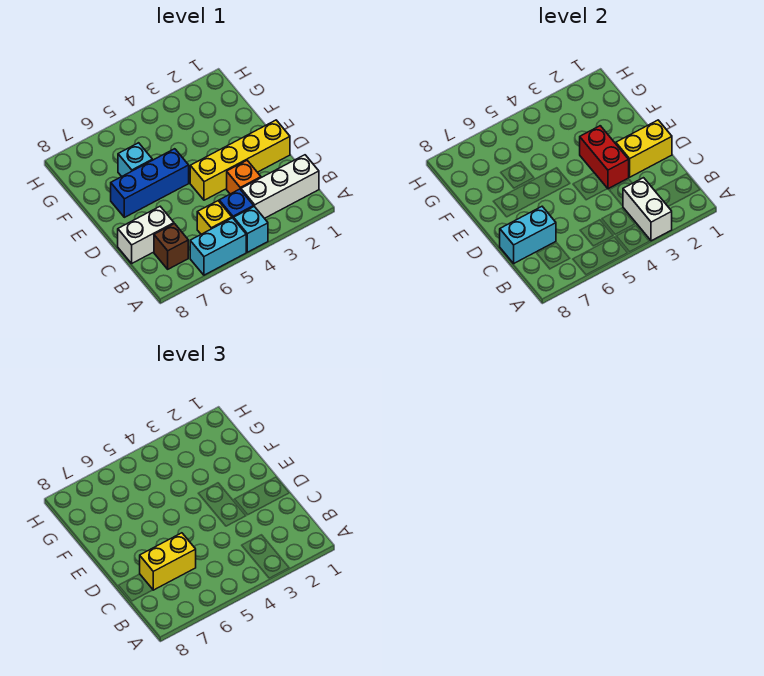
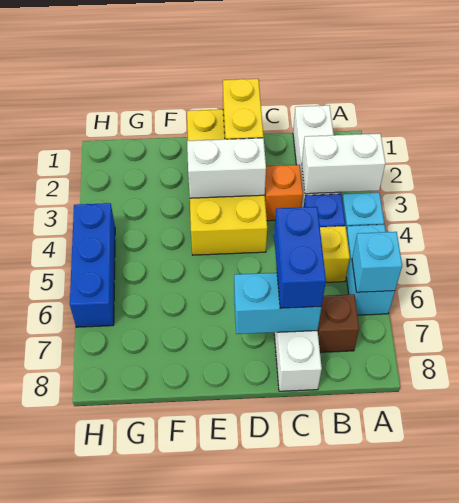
yellow brick C6:C7 level 3 -> blue brick C6:C7 level 3
cyan brick C7:C8 level 2 -> cyan brick C7:D7 level 2
yellow brick D1:D4 level 1 -> yellow brick D1:E4 level 1
red brick D3:E3 level 2 -> white brick D3:E3 level 2
blue brick E5:E7 level 1 -> blue brick H4:H6 level 1
cyan brick F6 level 1 -> cyan brick A6 level 2

